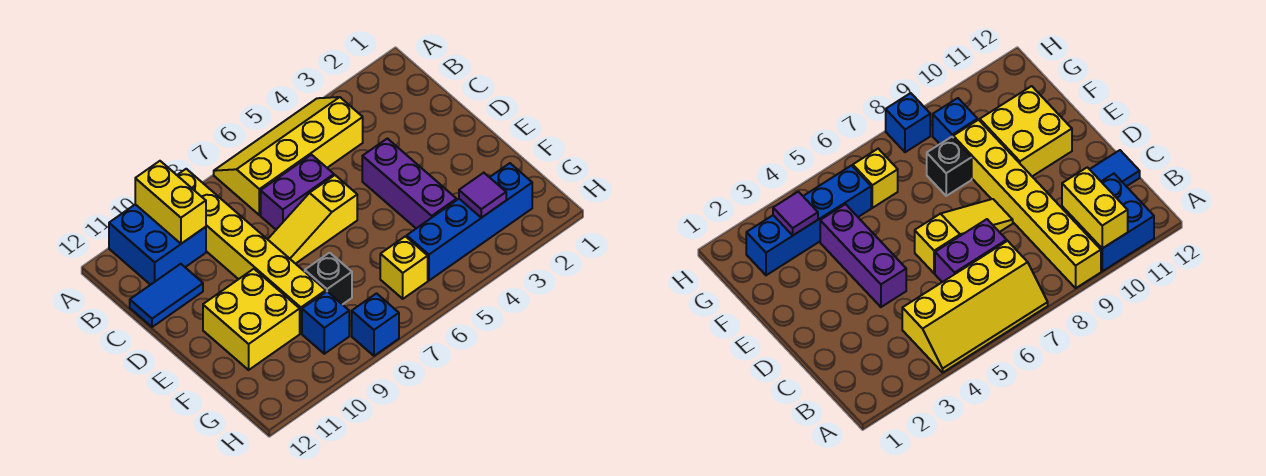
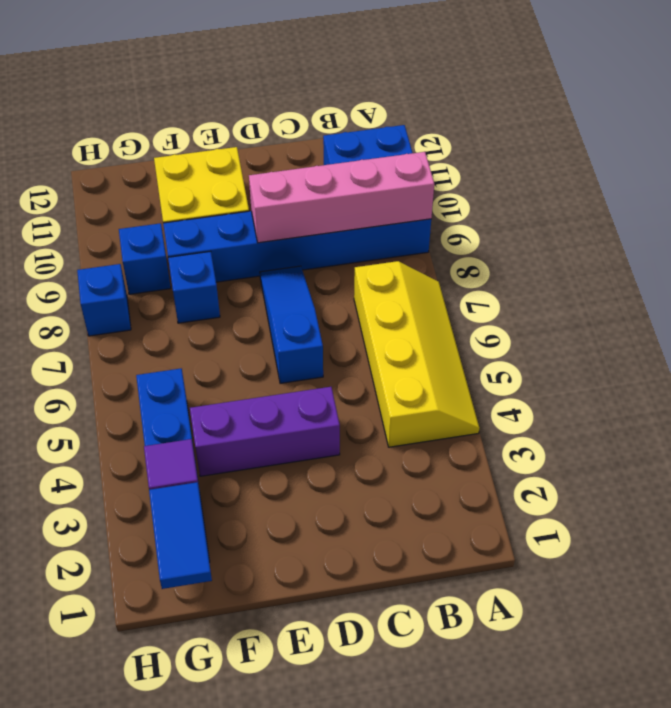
yellow brick A9:F9 level 1 -> blue brick A9:F9 level 1
none -> pink brick A9:D9 level 2
yellow brick A10:B10 level 2 -> none
purple brick C6:C7 level 1 -> none
blue tile C11:C12 level 1 -> blue tile G1:G2 level 2
yellow slope D6:D8 level 1 top 6 -> blue slope D6:D8 level 1 top 6
black brick F8 level 1 -> blue brick F8 level 1
yellow brick G6 level 1 -> none

